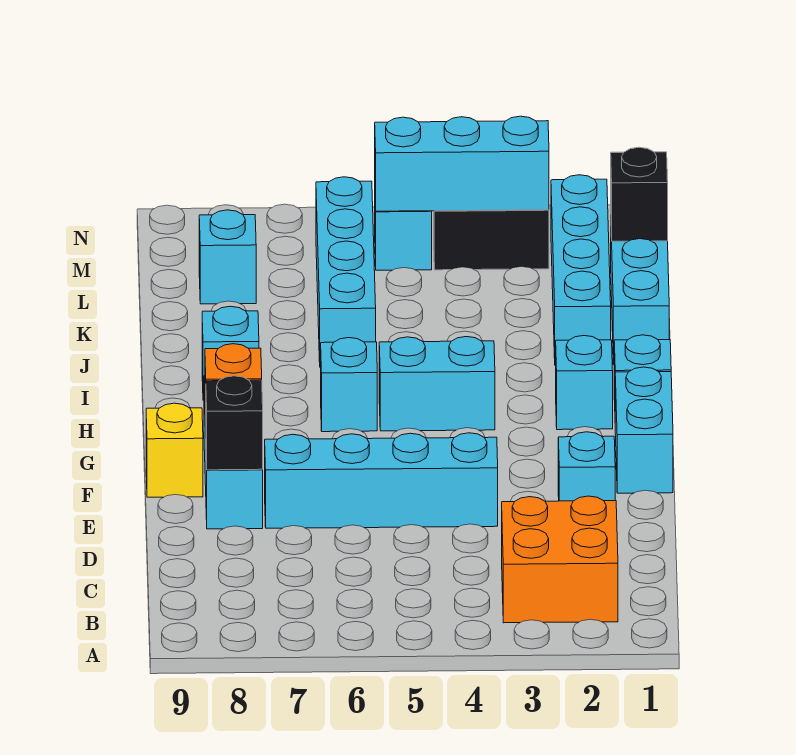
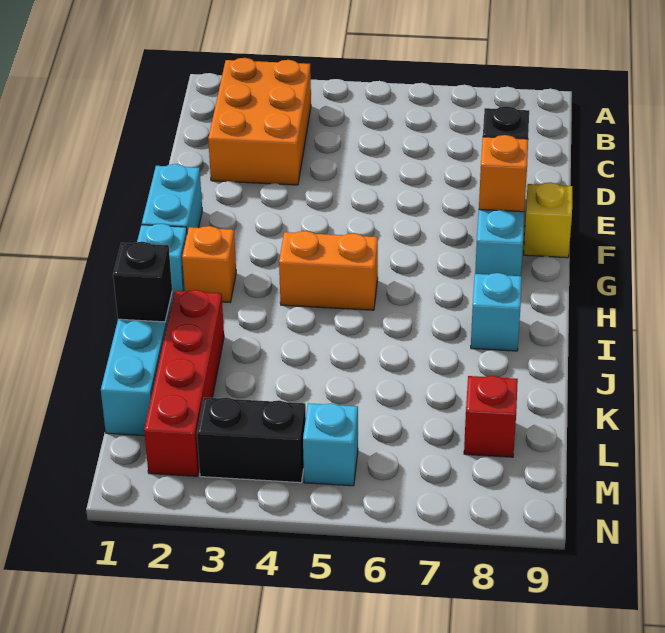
orange brick B2:C3 level 1 -> orange brick B2:D3 level 1
cyan brick E2 level 1 -> none
cyan brick E4:E7 level 1 -> none
cyan brick H2 level 1 -> orange brick H2 level 1
cyan brick H4:H5 level 1 -> orange brick H4:H5 level 1
cyan brick H6 level 1 -> none
cyan brick J2:M2 level 1 -> red brick J2:M2 level 1
cyan brick J6:M6 level 1 -> none
black brick L1 level 2 -> black brick J1 level 2
cyan brick L8 level 1 -> red brick L8 level 1
cyan brick M3:M5 level 2 -> none

